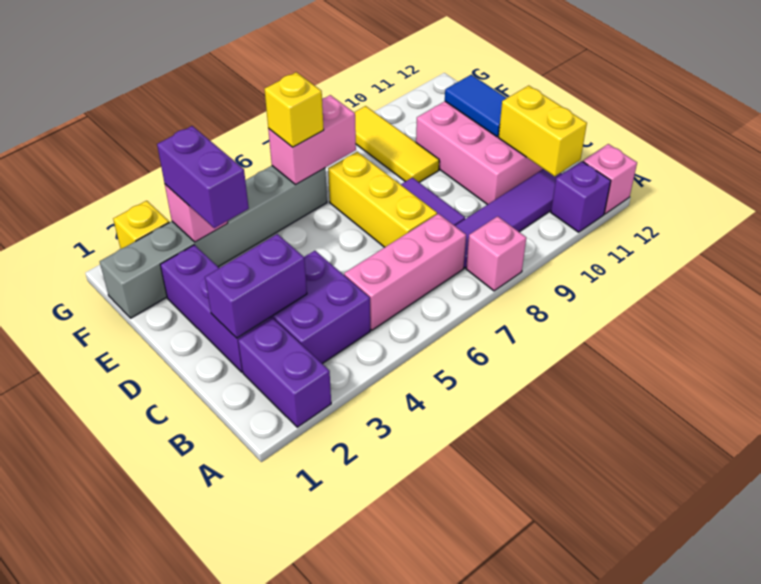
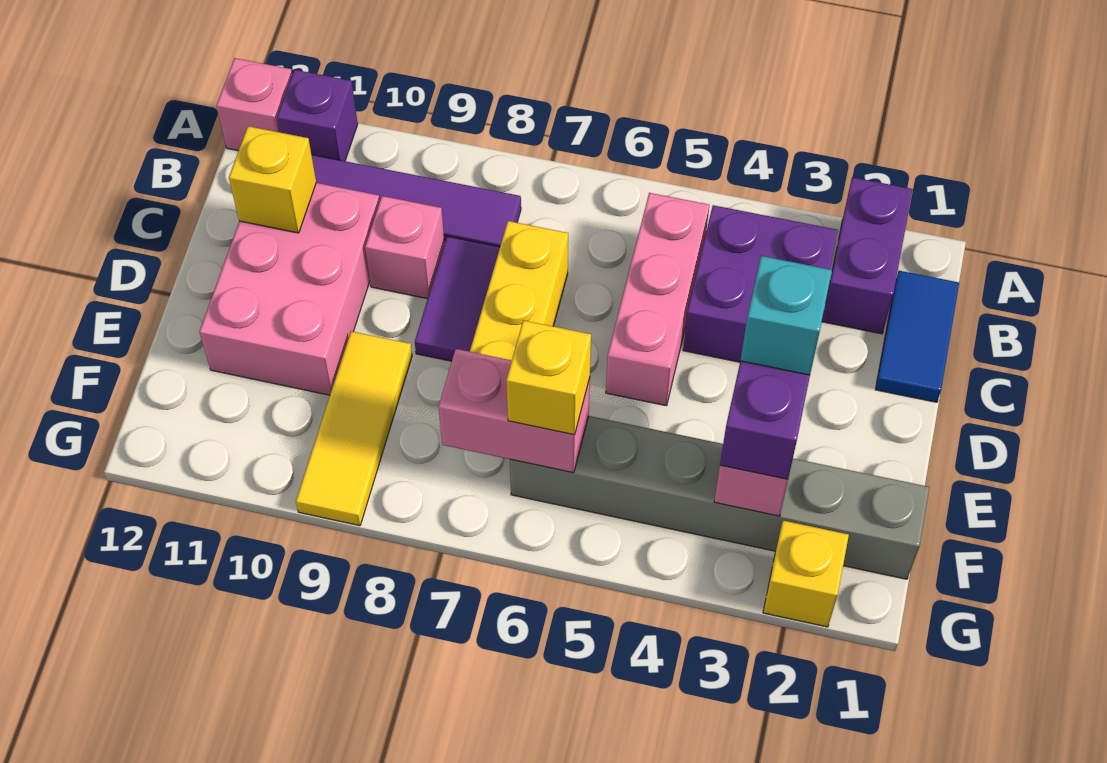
pink brick A8 level 1 -> pink brick C9 level 1
pink brick B5:B7 level 1 -> pink brick B5:D5 level 1
yellow brick B11:C11 level 2 -> yellow brick C11 level 2
purple brick C2:E2 level 1 -> none
purple brick C2:C3 level 2 -> none
blue tile D11:E11 level 2 -> blue tile B1:C1 level 1
none -> cyan brick E3 level 4

